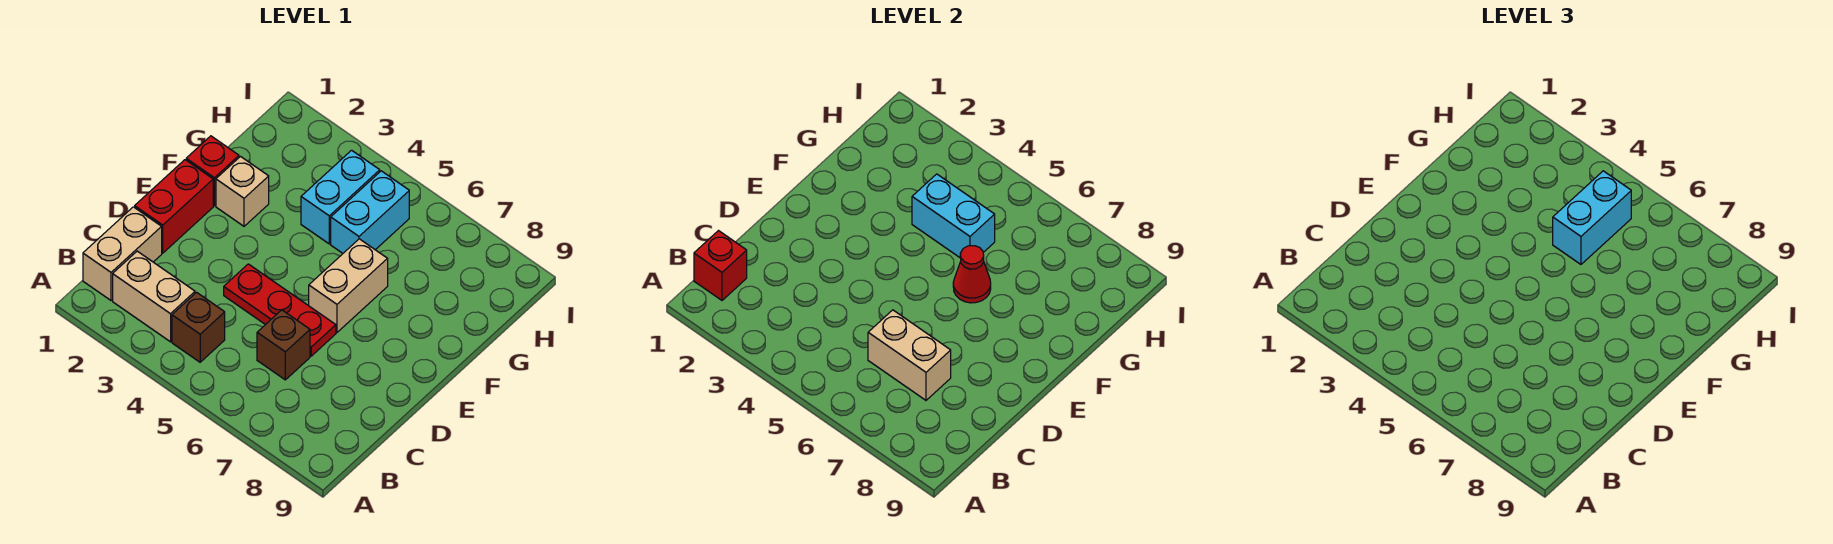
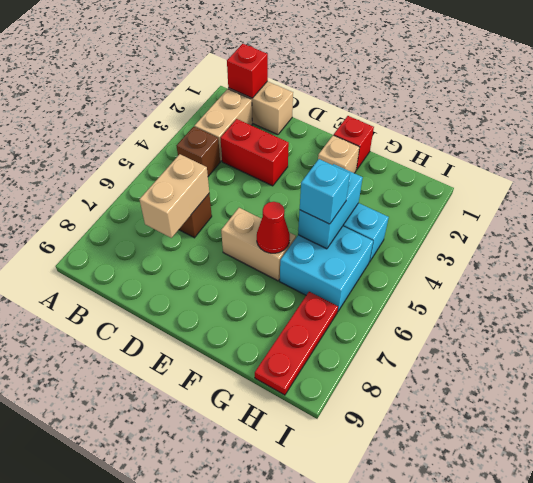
red brick D1:E1 level 1 -> red brick C3:D3 level 1
red plate D4:D6 level 1 -> red plate H7:H9 level 1
cyan brick G5:H5 level 1 -> cyan brick G5:H6 level 1
cyan brick G5:H5 level 3 -> cyan brick G5 level 3

